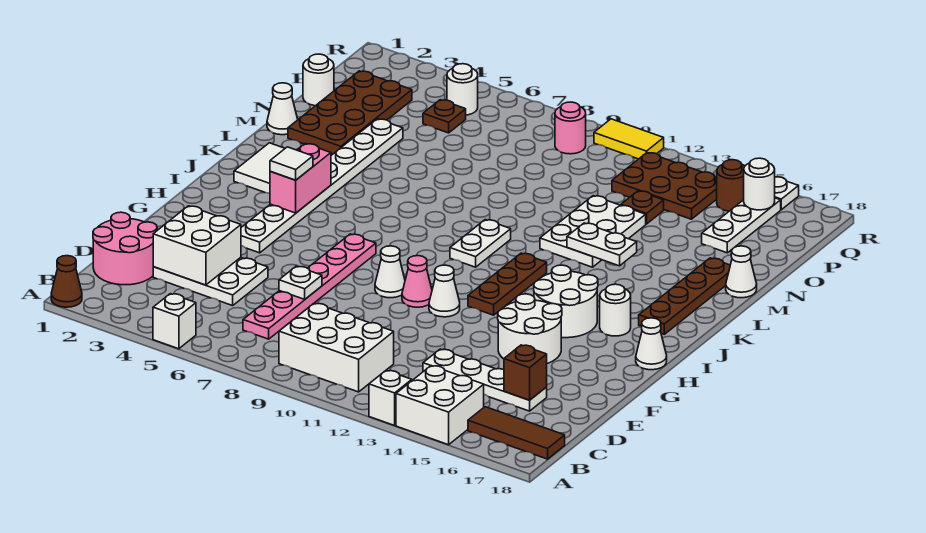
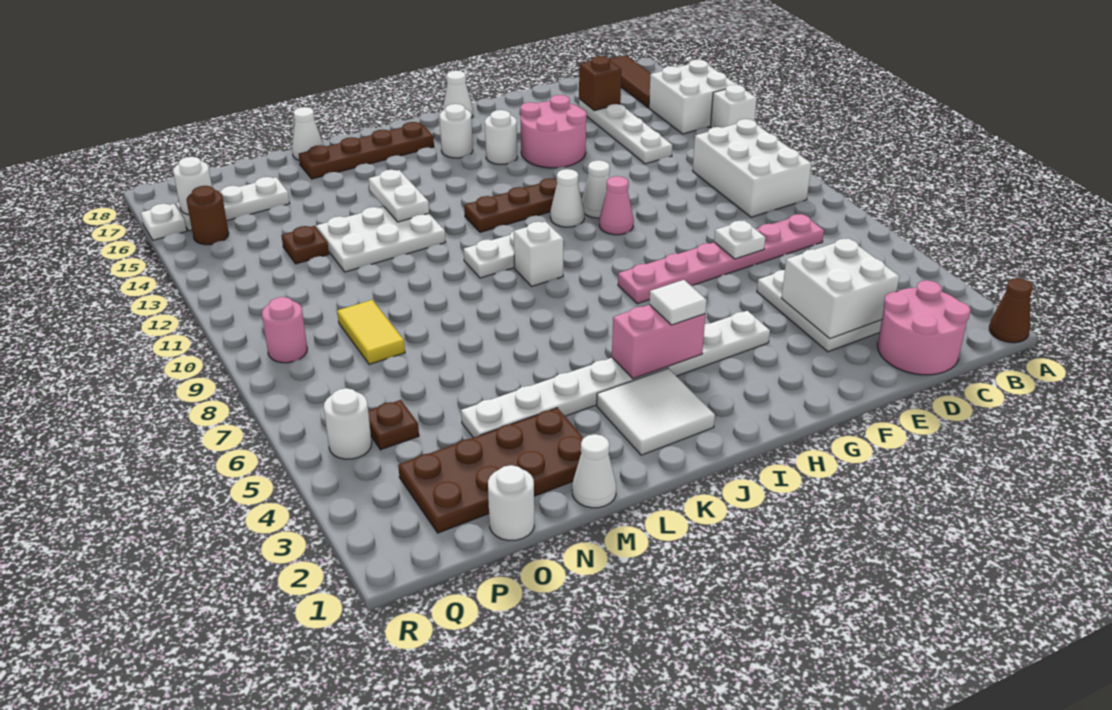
white brick A5 level 1 -> white brick J9 level 1
white round brick F14:G15 level 1 -> pink round brick F14:G15 level 1
white cone G9 level 1 -> white cone H11 level 1
white round brick H14:I15 level 1 -> white round brick H15 level 1
brown plate P12:Q14 level 1 -> none
yellow tile R10:R11 level 1 -> yellow tile O8:O9 level 1

